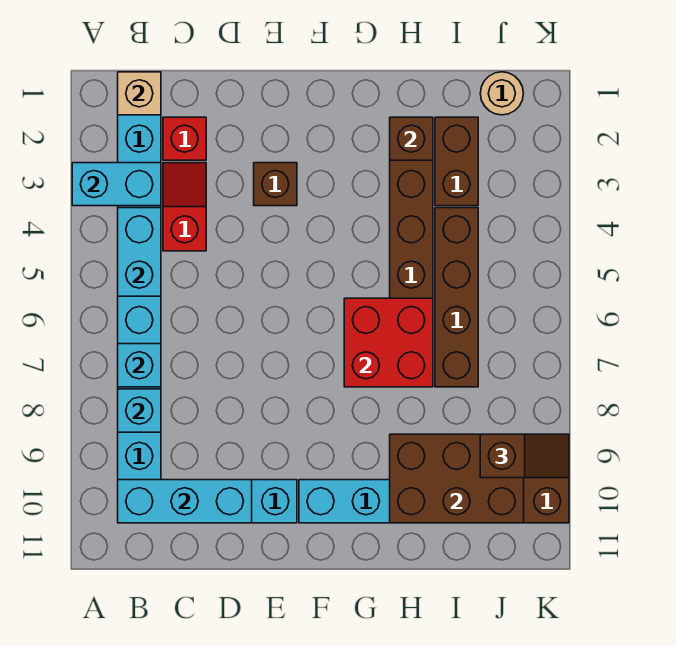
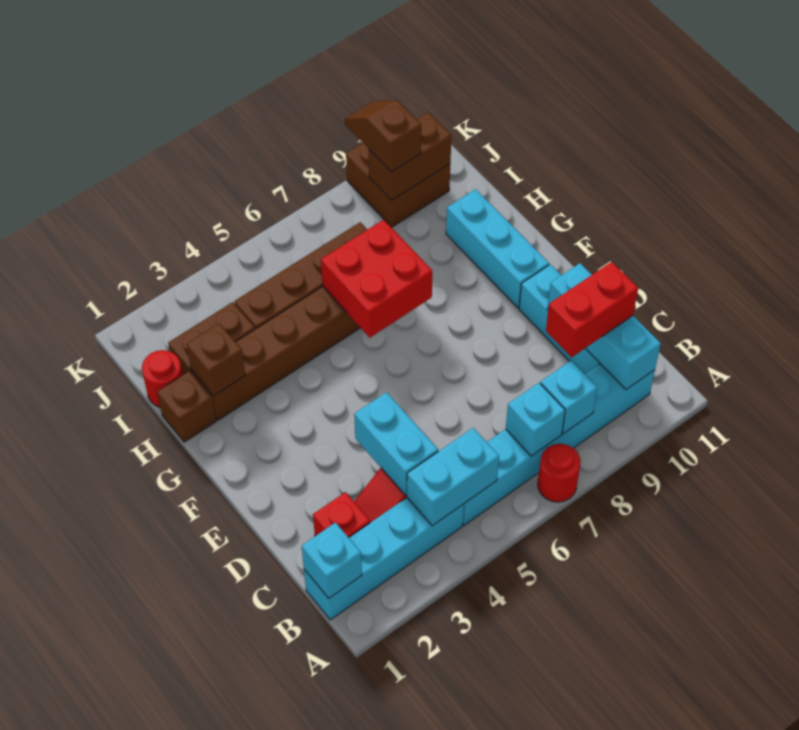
cyan brick A3:B3 level 2 -> cyan brick C4:D4 level 2
none -> red round brick A7 level 1
tan brick B1 level 2 -> cyan brick B1 level 2
none -> red brick C9:C10 level 3
brown brick E3 level 1 -> brown brick H1 level 1
brown brick H9:J10 level 2 -> brown brick J9:J10 level 2
none -> red round brick I1 level 1
tan round brick J1 level 1 -> none

